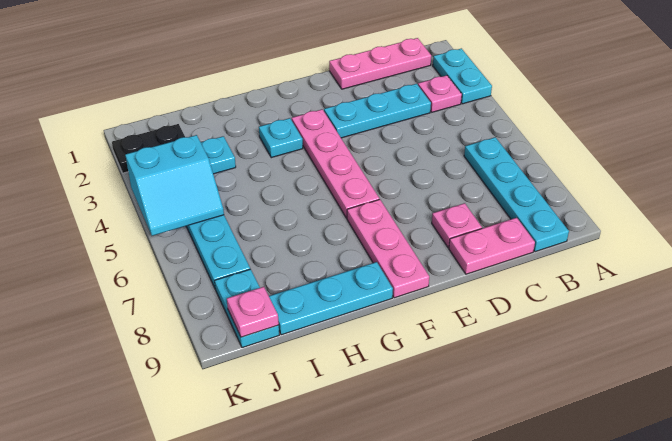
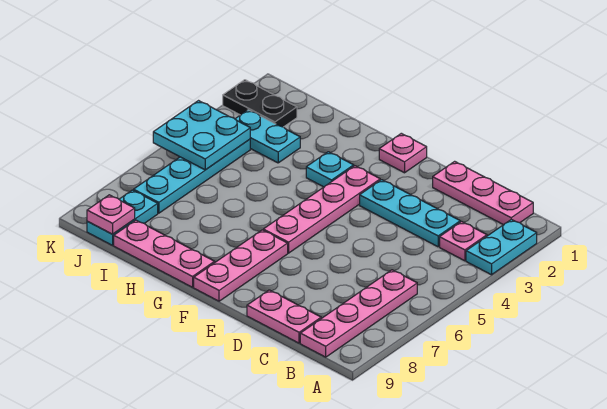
cyan plate B6:B9 level 1 -> pink plate B6:B9 level 1
pink plate D8 level 1 -> pink plate F1 level 1
cyan plate G9:I9 level 1 -> pink plate G9:I9 level 1
cyan slope J4:K5 level 2 top 4 -> cyan plate J4:K5 level 2

